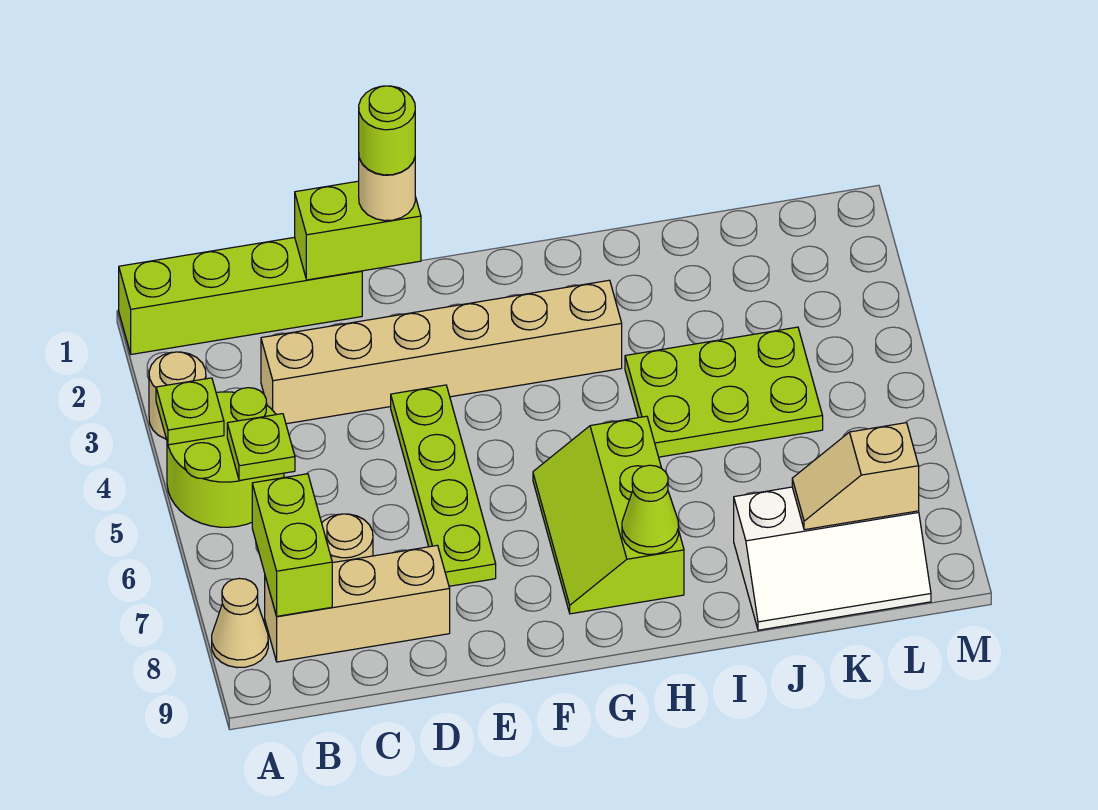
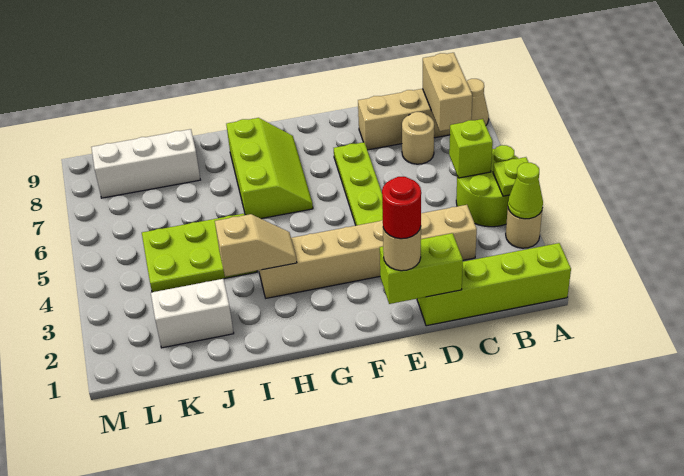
lime plate B5 level 2 -> lime brick B5 level 2
lime brick B7:B8 level 2 -> tan brick B7:B8 level 2
lime round brick E1 level 4 -> red round brick E1 level 4
lime cone H8 level 2 -> lime cone A3 level 2
none -> white brick J2:K2 level 1
tan slope K8:L8 level 2 top L -> tan slope H3:I3 level 2 top I

